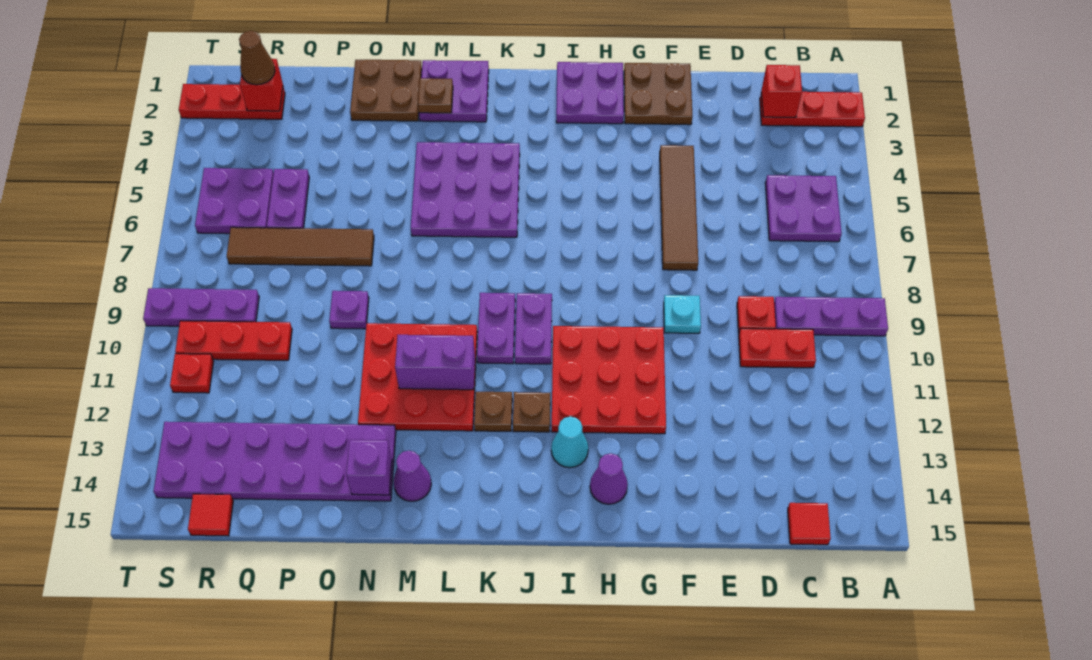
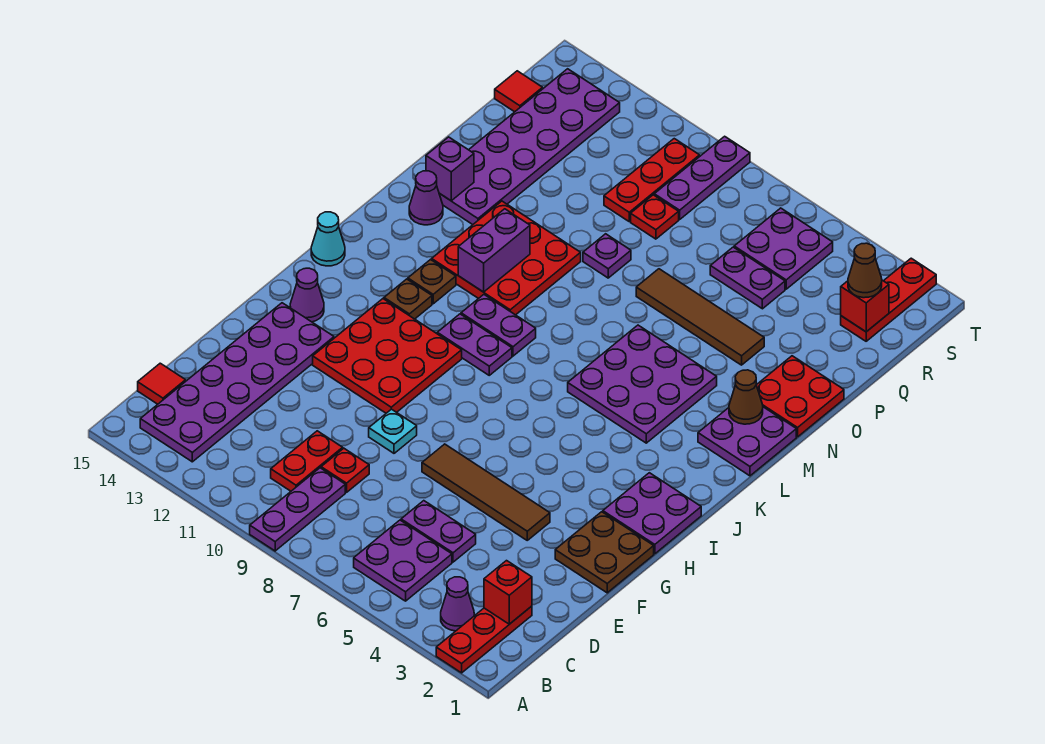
none -> purple cone B3 level 1
none -> purple plate B13:G14 level 1
none -> purple plate D5:D6 level 1
cyan cone I13 level 1 -> cyan cone J15 level 1
brown plate M2 level 2 -> brown cone M2 level 2
brown plate N1:O2 level 1 -> red plate N1:O2 level 1
brown tile O7:R7 level 1 -> brown tile O4:O7 level 1
red plate S11 level 1 -> red plate Q9 level 1

